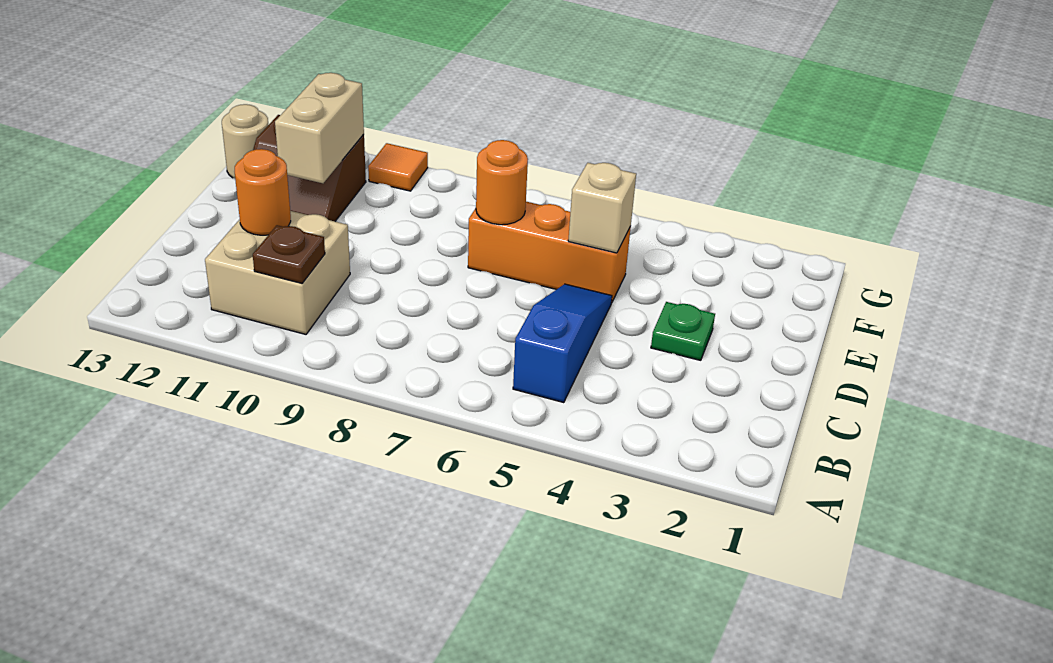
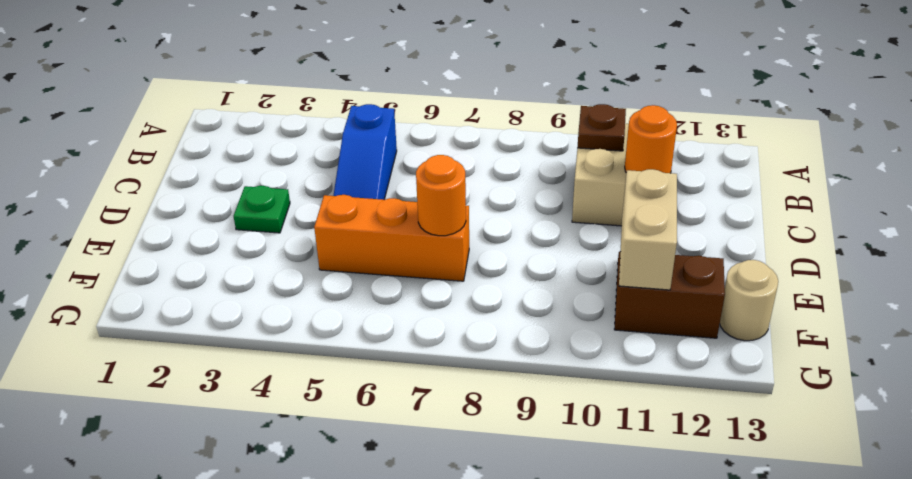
tan brick E5 level 2 -> none
orange tile G10 level 1 -> none

